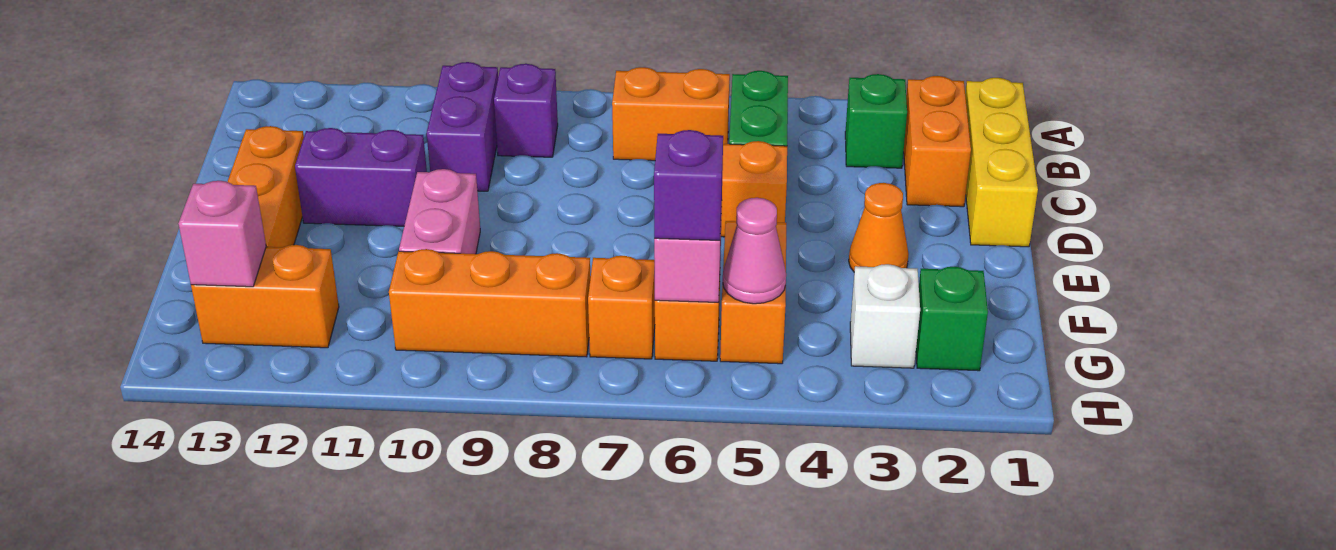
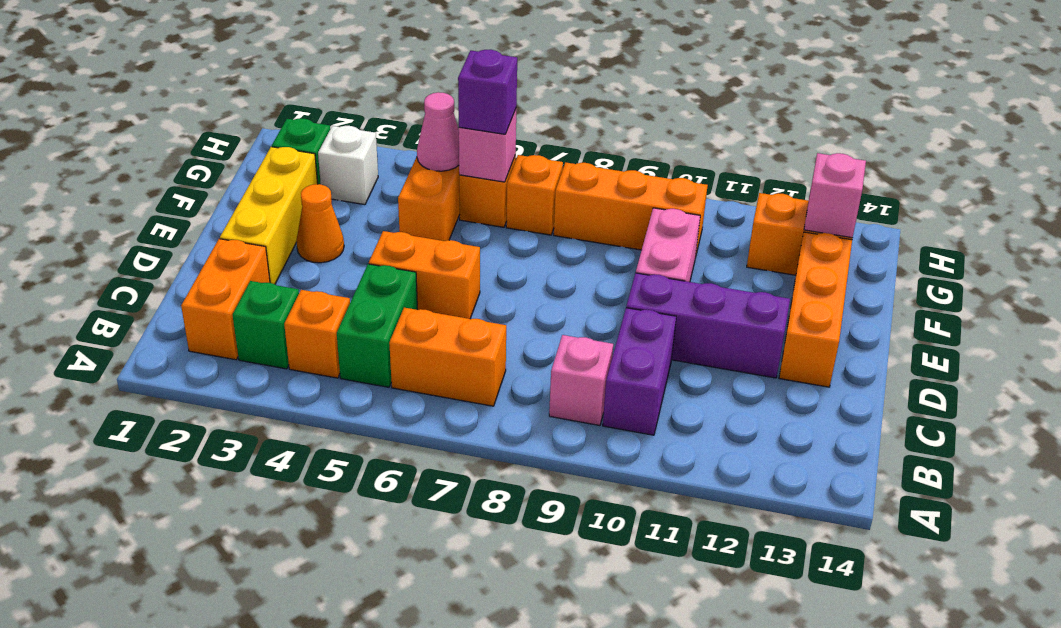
yellow brick B1:D1 level 1 -> yellow brick D2:F2 level 1
none -> orange brick B4 level 1
purple brick B9 level 1 -> pink brick B9 level 1
purple brick D11:D12 level 1 -> purple brick D10:D12 level 1

